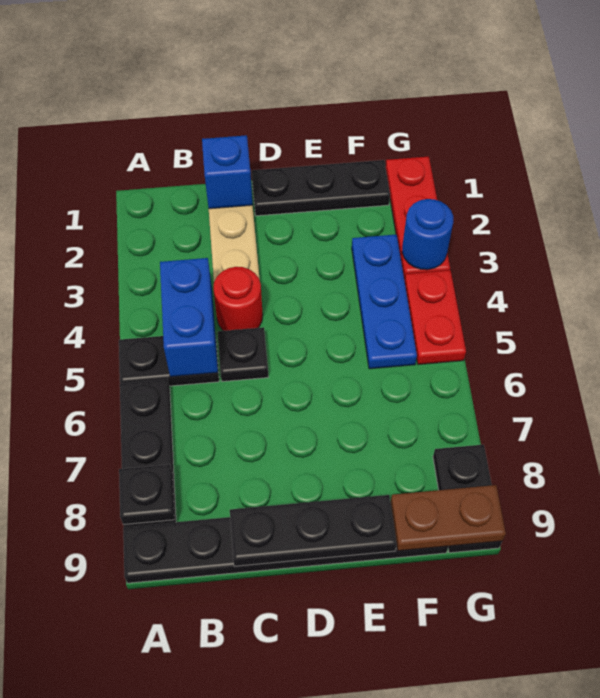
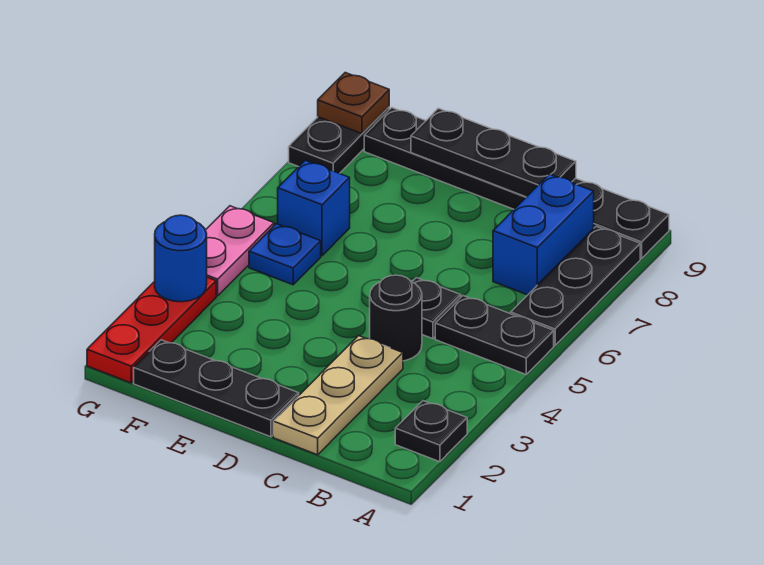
black plate A8 level 2 -> black plate A2 level 1
blue brick B4:B5 level 2 -> blue brick B7:B8 level 1
blue brick C1 level 2 -> blue brick F6 level 1
red round brick C4 level 1 -> black round brick C4 level 1
blue plate F3:F5 level 1 -> blue plate F5 level 1
brown plate F9:G9 level 2 -> brown plate G9 level 2
red plate G4:G5 level 1 -> pink plate G4:G5 level 1

